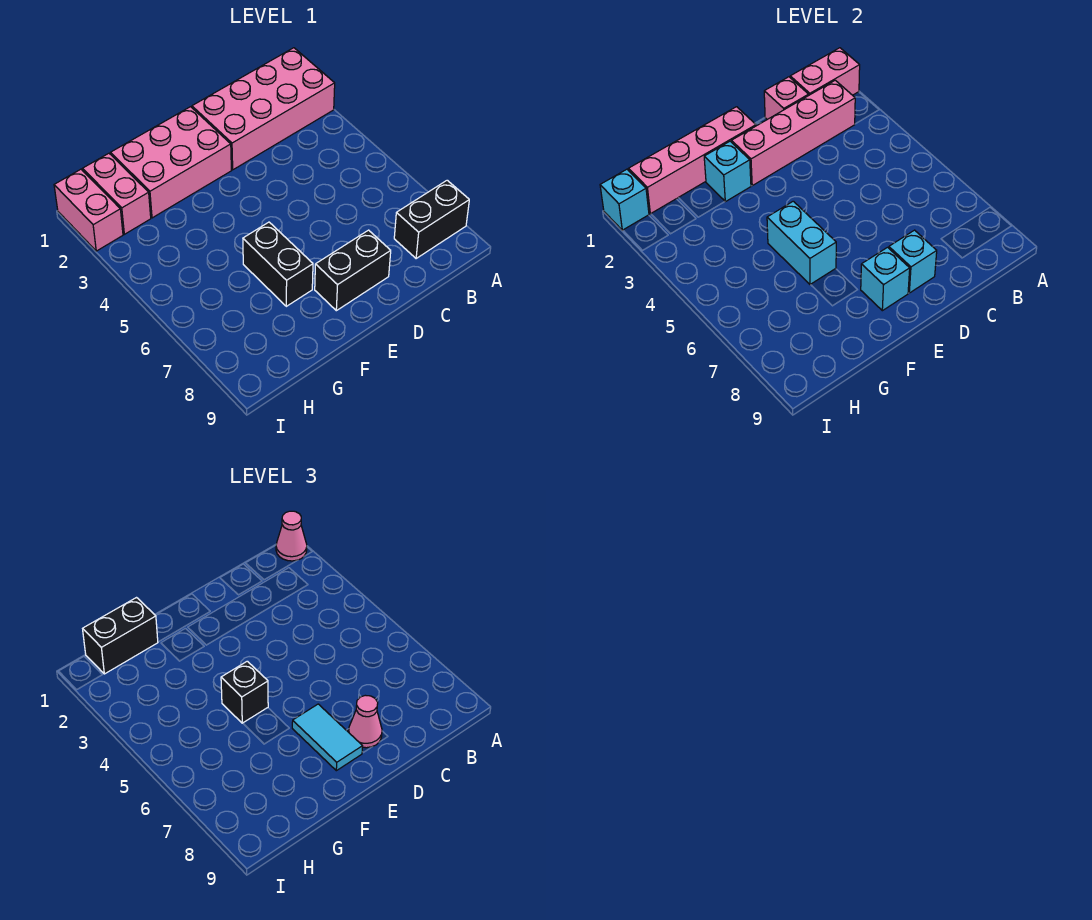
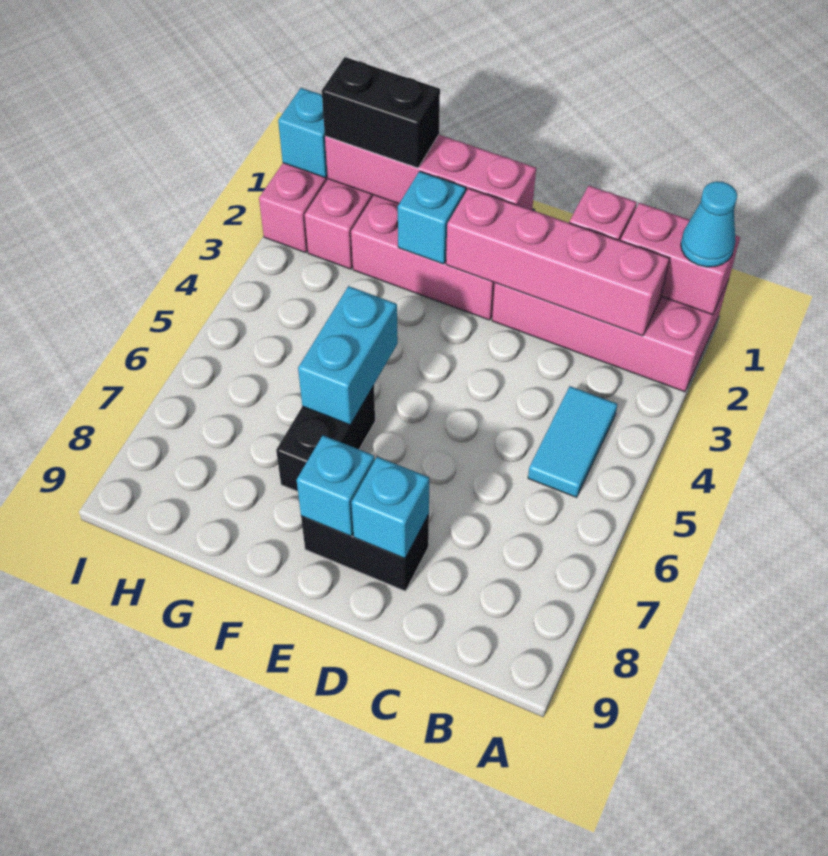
pink cone A1 level 3 -> cyan cone A1 level 3
black brick A8:B8 level 1 -> none
pink cone D8 level 3 -> none
cyan tile E7:E8 level 3 -> cyan tile B4:B5 level 1
black brick F5 level 3 -> none

